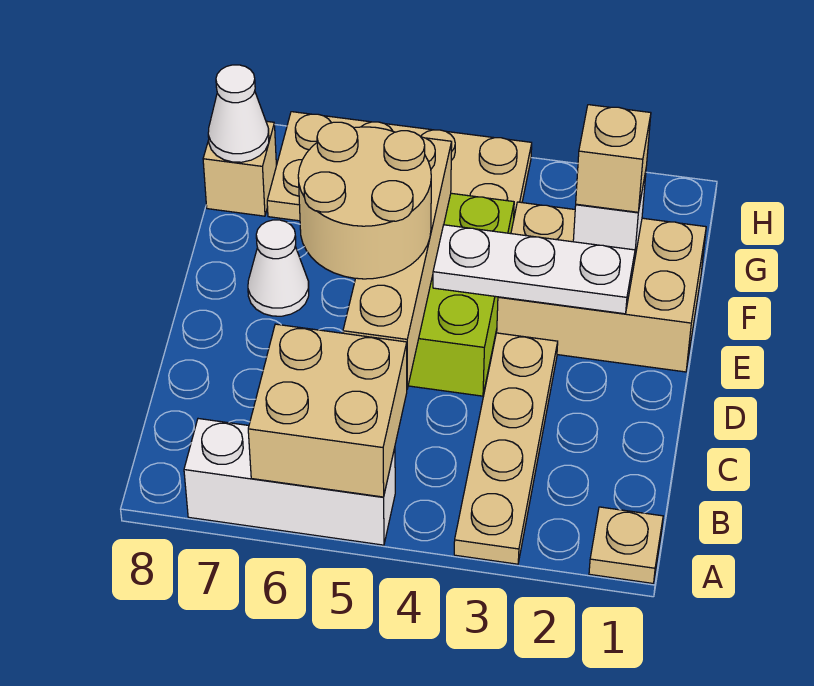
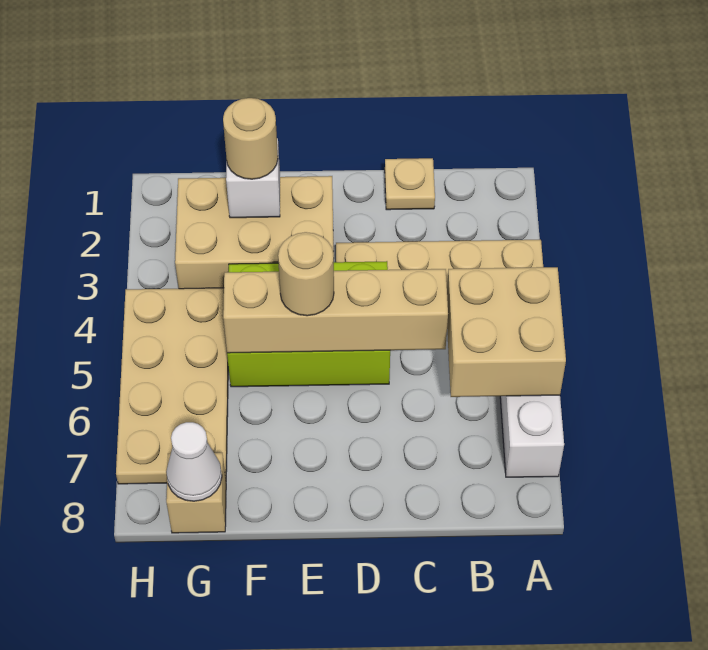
tan plate A1 level 1 -> tan plate C1 level 1
tan round brick D5:E6 level 3 -> tan round brick E5 level 3
tan brick E1:F3 level 1 -> tan brick E2:G3 level 1
white plate E2:E4 level 2 -> none
white cone E7 level 1 -> none
tan brick F2 level 3 -> tan round brick F2 level 3

